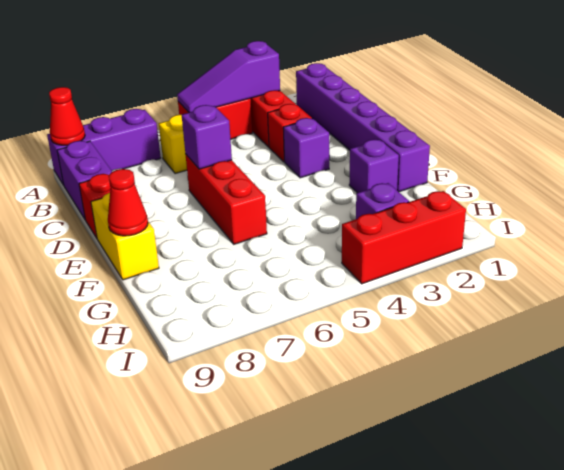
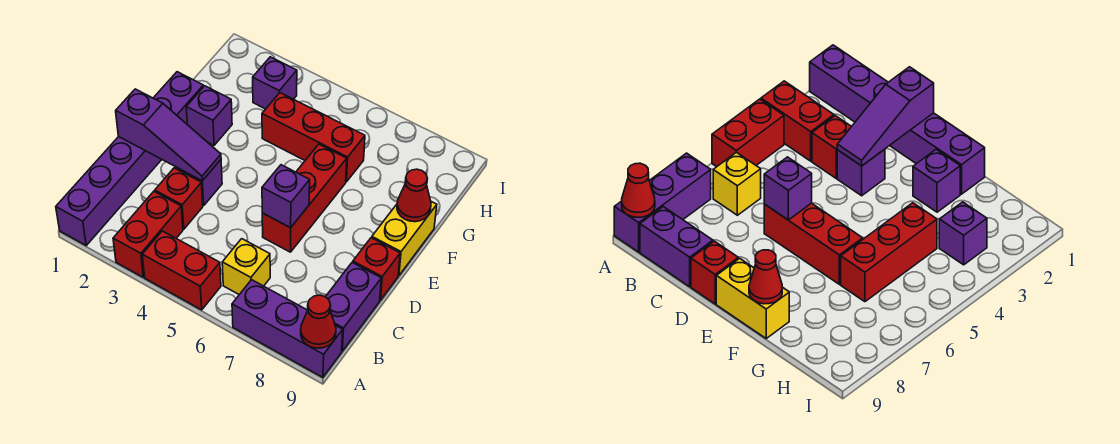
purple slope A3:A5 level 2 top 3 -> purple slope D1:D3 level 2 top 1
red brick I2:I4 level 1 -> red brick G4:G6 level 1

